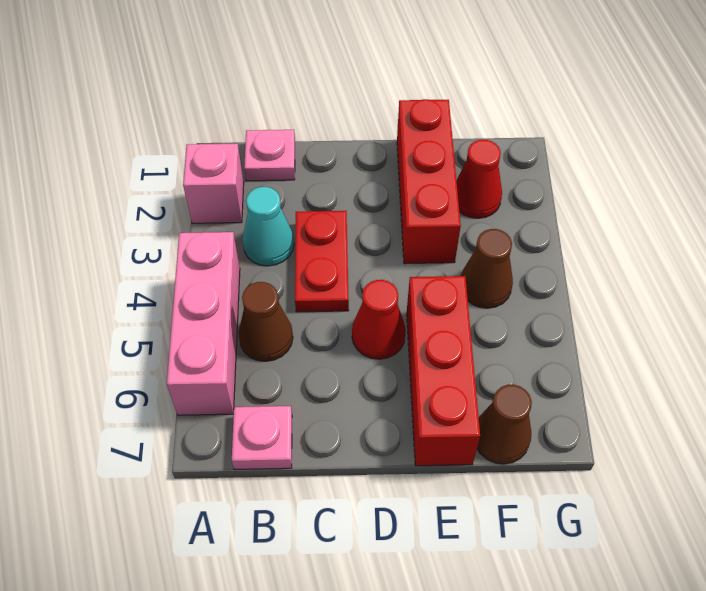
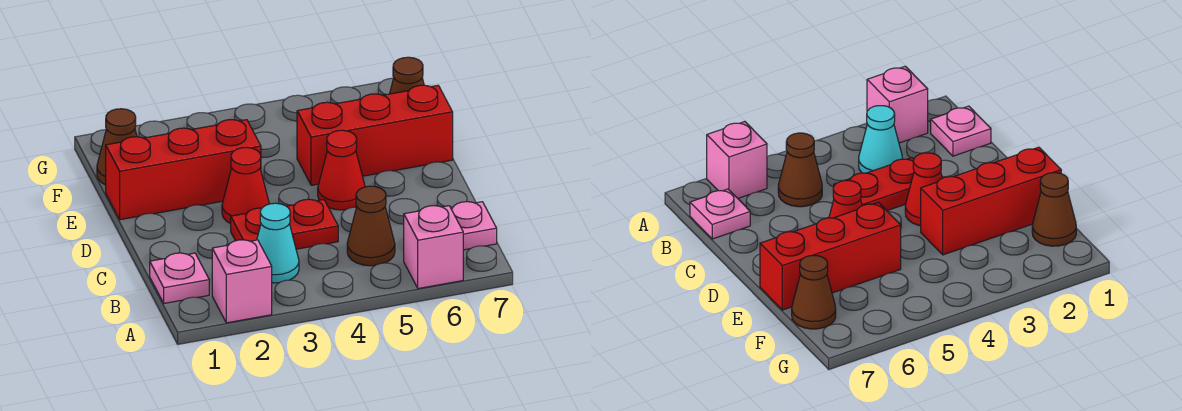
pink brick A4:A6 level 1 -> pink brick A6 level 1
red cone F2 level 1 -> red cone D3 level 1
brown cone F4 level 1 -> brown cone F1 level 1

